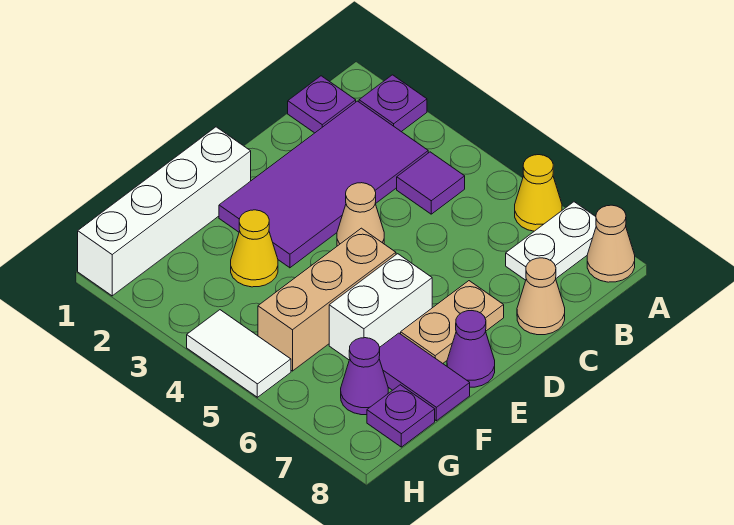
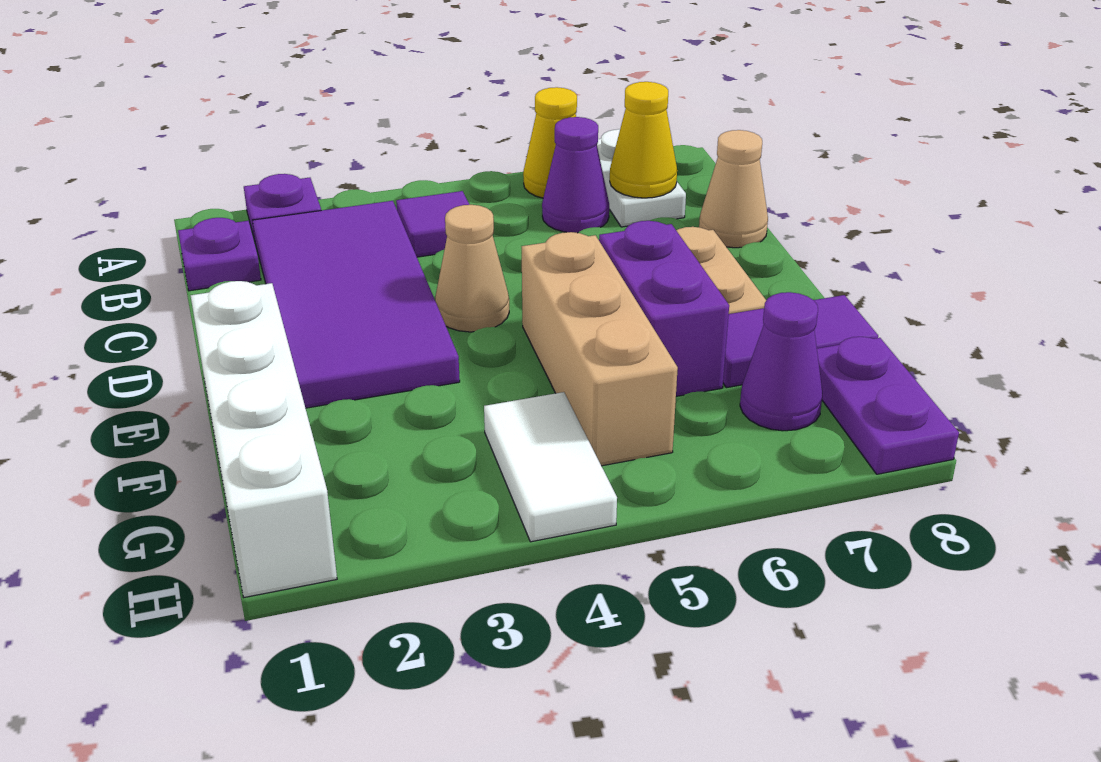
tan cone A8 level 1 -> none
white brick E6:F6 level 1 -> purple brick E6:F6 level 1
purple cone E8 level 1 -> purple cone B6 level 1
yellow cone F3 level 1 -> yellow cone B7 level 2
purple plate G8 level 1 -> purple plate G8:H8 level 1
white tile H4:H5 level 1 -> white tile G4:H4 level 1

